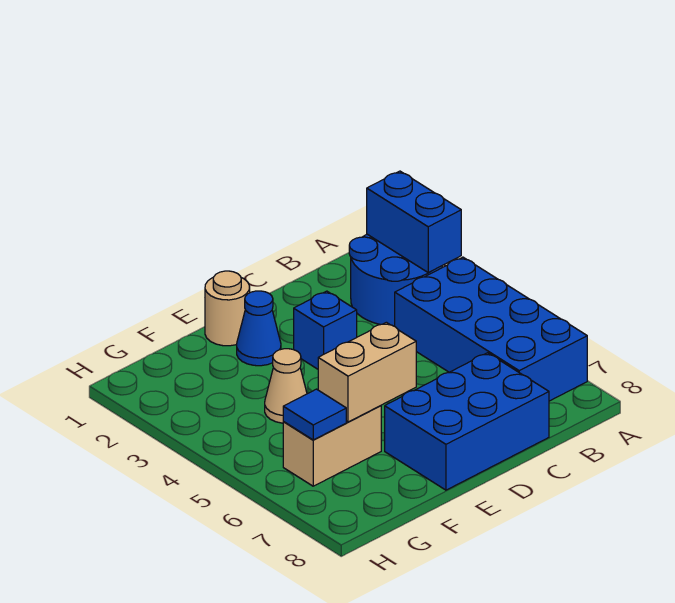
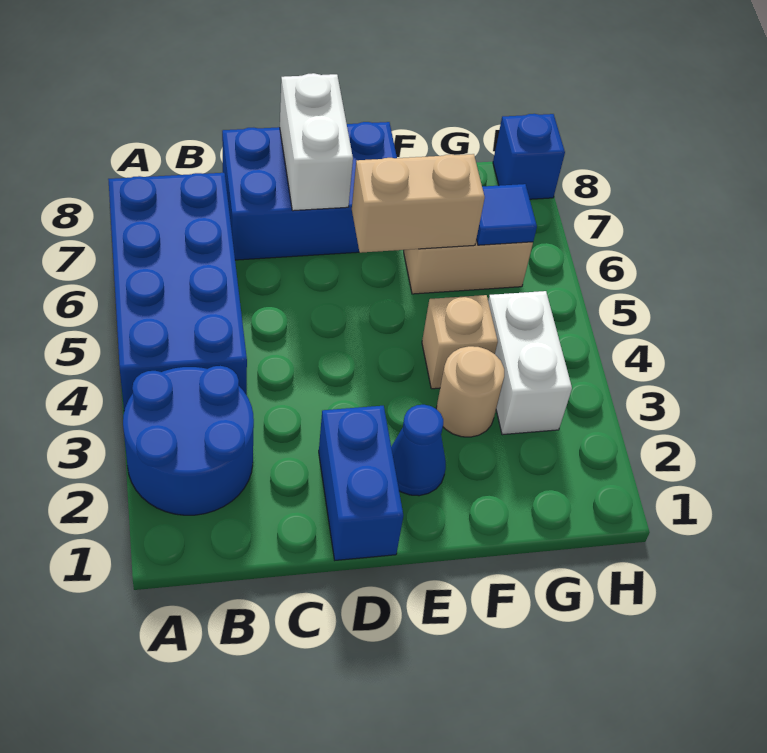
blue brick A2:A3 level 2 -> blue brick D1:D2 level 1
blue brick D3 level 1 -> blue brick H8 level 1
none -> white brick D7:D8 level 2
tan round brick E1 level 1 -> tan round brick F3 level 1
tan cone F4 level 1 -> tan brick F4 level 1
none -> white brick G3:G4 level 1

